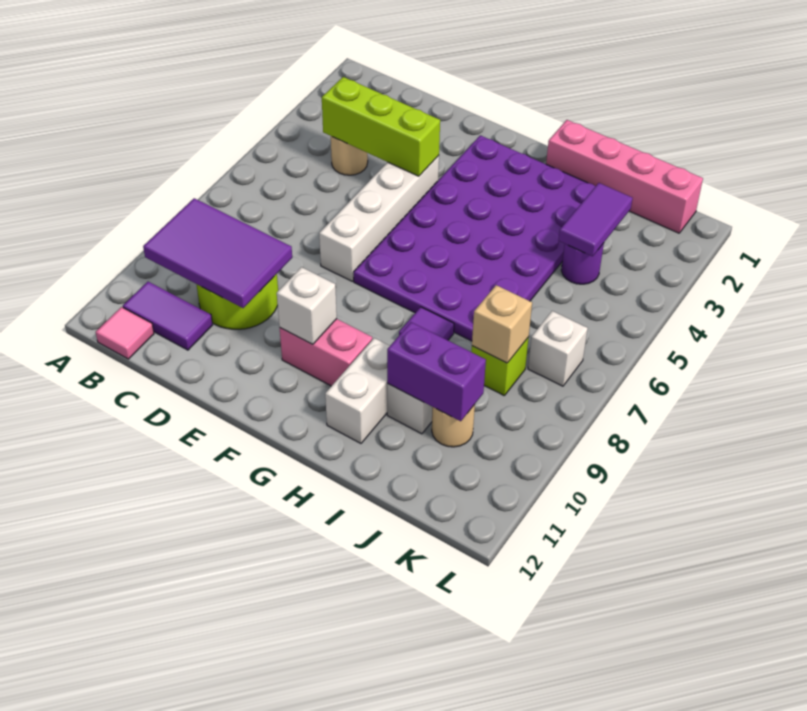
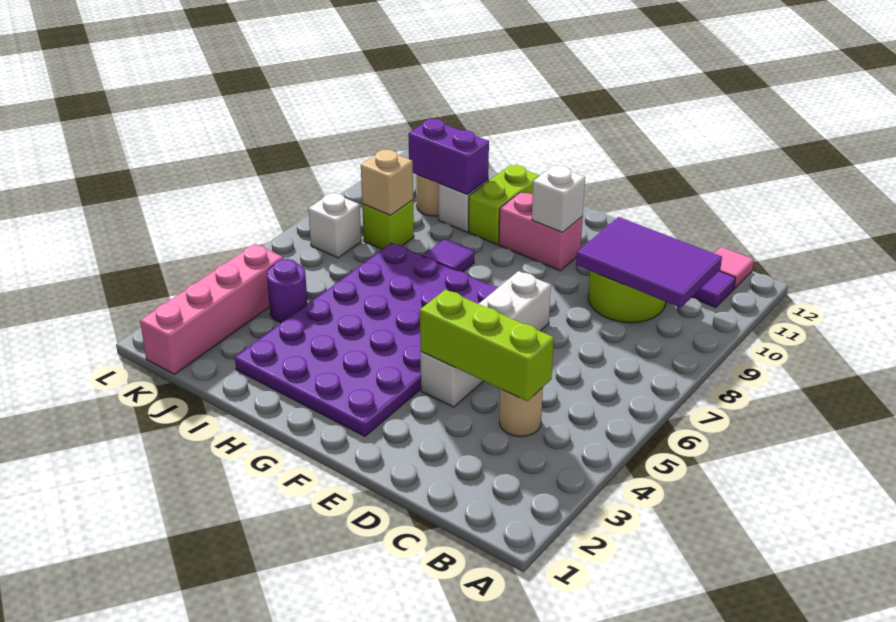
pink brick H1:K1 level 1 -> pink brick K1:K4 level 1
white brick H10:H11 level 1 -> lime brick H10:H11 level 1
purple tile J3:J4 level 2 -> none

